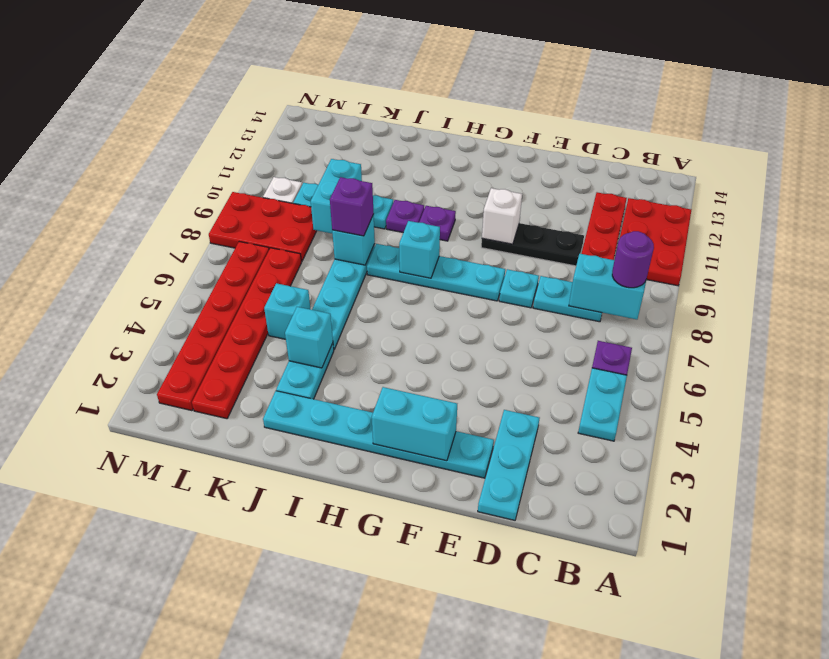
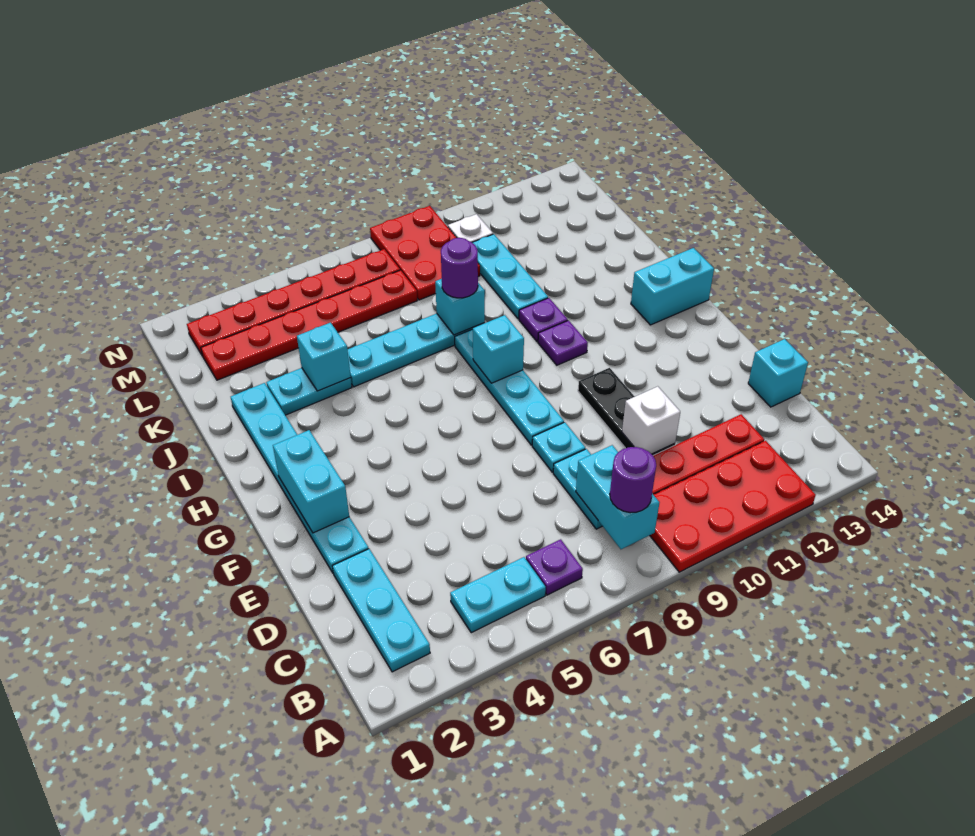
red plate A10:B12 level 1 -> red plate A9:B12 level 1
cyan plate D1:D3 level 1 -> cyan plate B2:D2 level 1
white brick F10 level 2 -> white brick D10 level 2
purple brick J8 level 3 -> purple round brick J8 level 3
cyan brick K5 level 1 -> cyan brick D14 level 1
cyan brick K9:K10 level 2 -> cyan brick H13:H14 level 1

